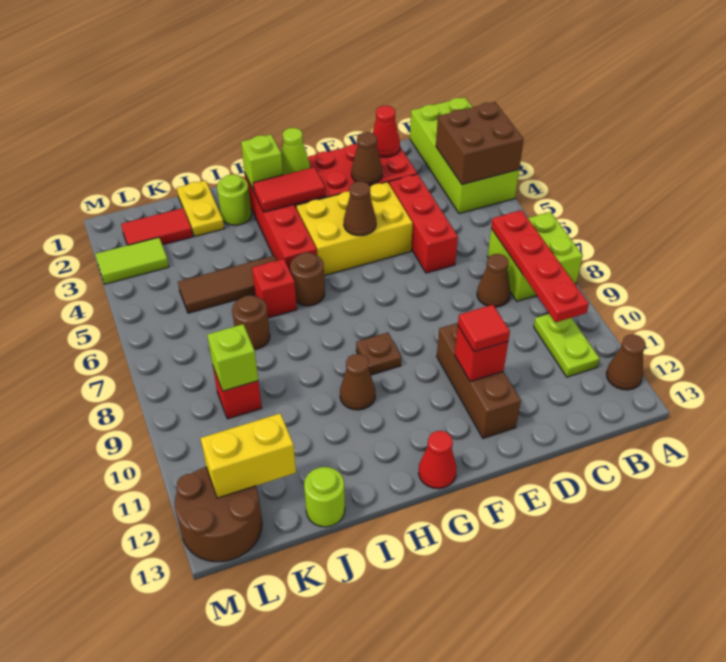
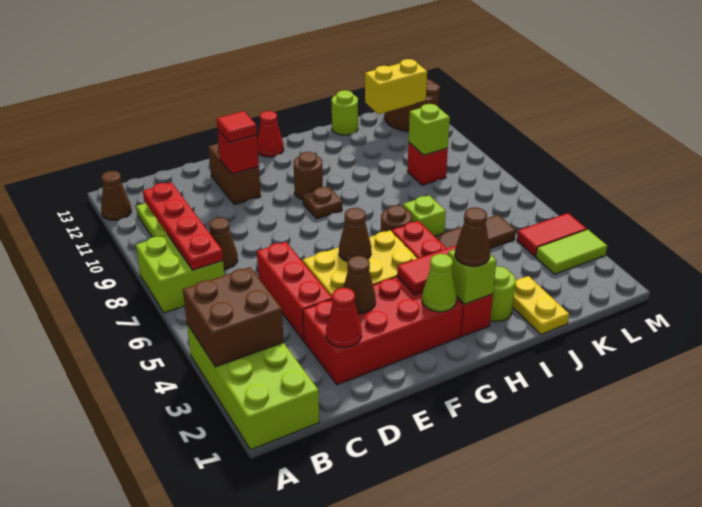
brown brick E10:E12 level 1 -> brown brick E11:E12 level 1
brown cone H10 level 1 -> brown cone H2 level 3
red brick I6 level 1 -> lime brick I6 level 1
brown round brick J7 level 1 -> brown round brick G10 level 1
red tile K2:L2 level 1 -> red tile L4:M4 level 1

